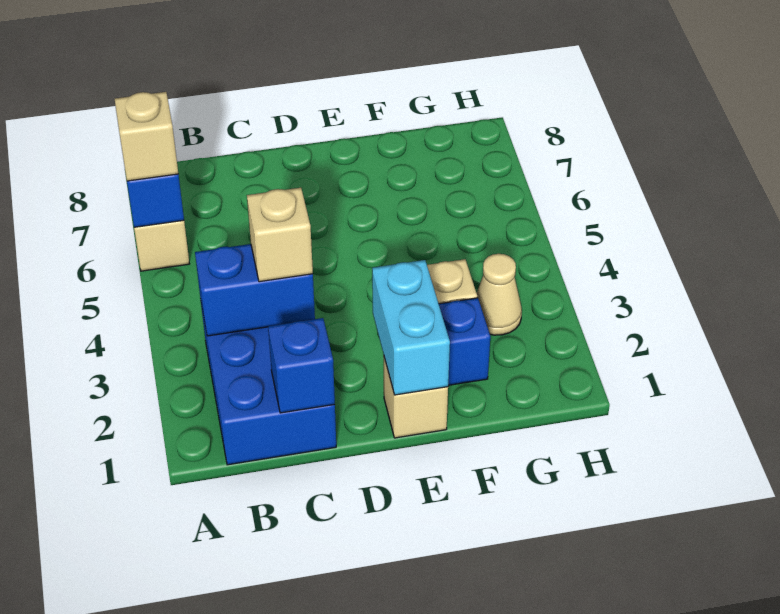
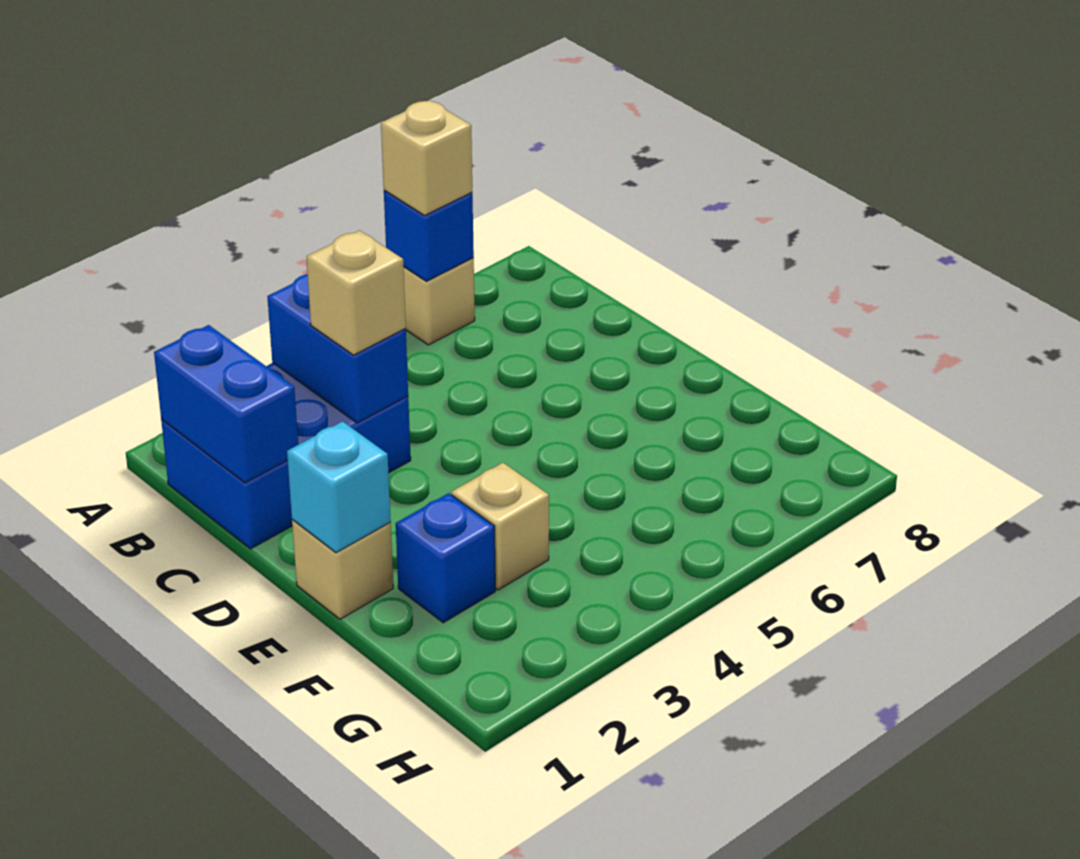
blue brick C1 level 2 -> blue brick B1:C1 level 2
cyan brick E1:E2 level 2 -> cyan brick E1 level 2
tan cone G3 level 1 -> none

